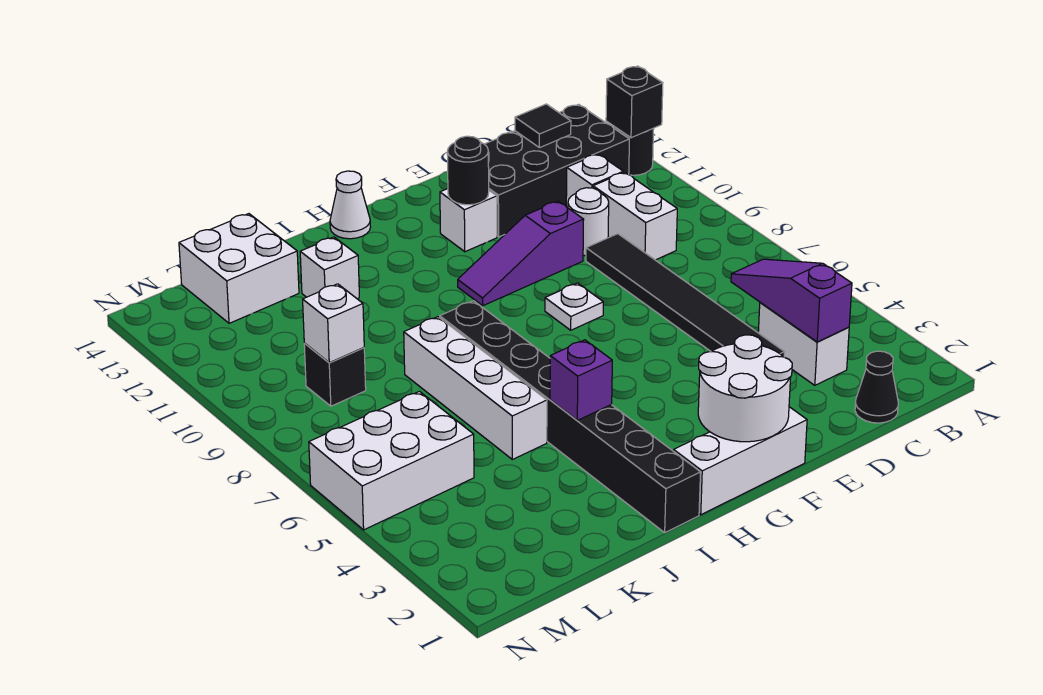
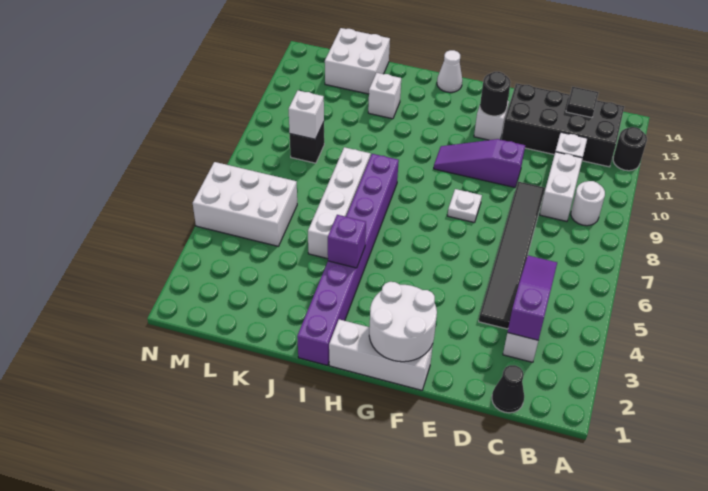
black brick A12 level 2 -> none
white round brick D10 level 1 -> white round brick B9 level 1
black brick I1:I8 level 1 -> purple brick I1:I8 level 1

